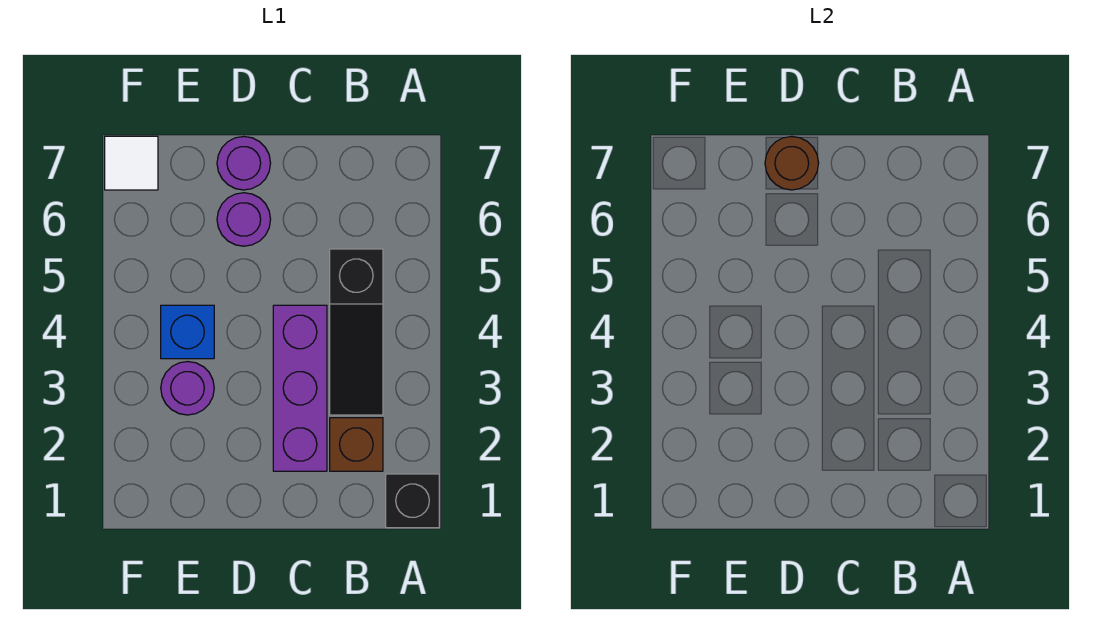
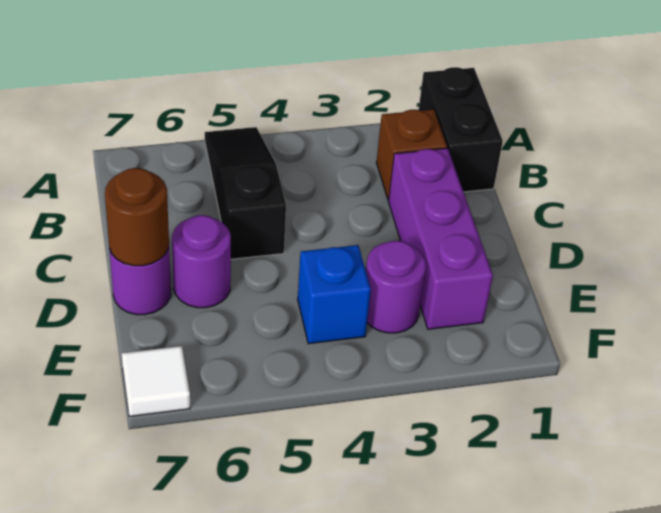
black brick A1 level 1 -> black brick A1:B1 level 1
black slope B3:B5 level 1 top 5 -> black slope A5:C5 level 1 top C
purple brick C2:C4 level 1 -> purple brick C2:E2 level 1

